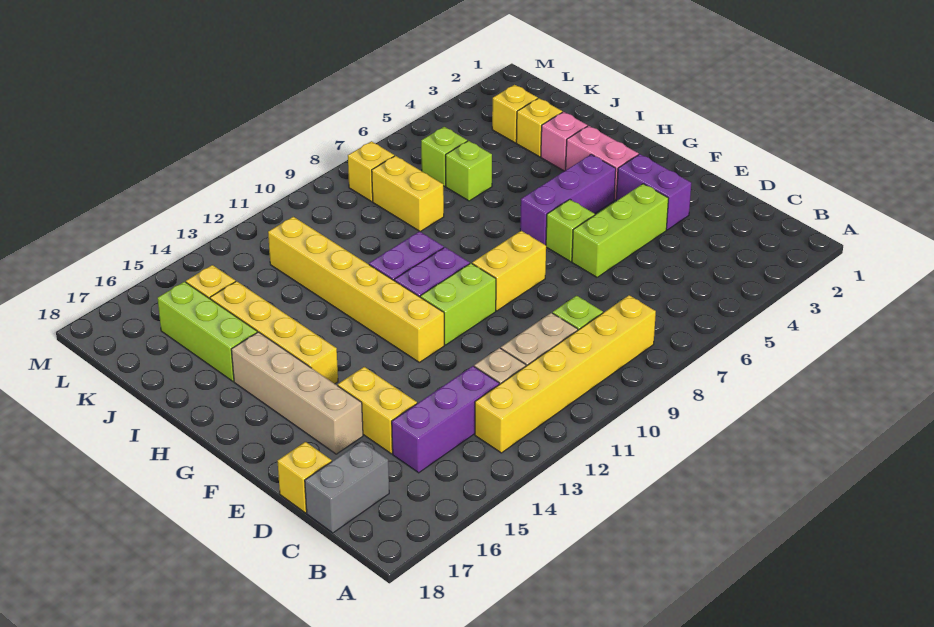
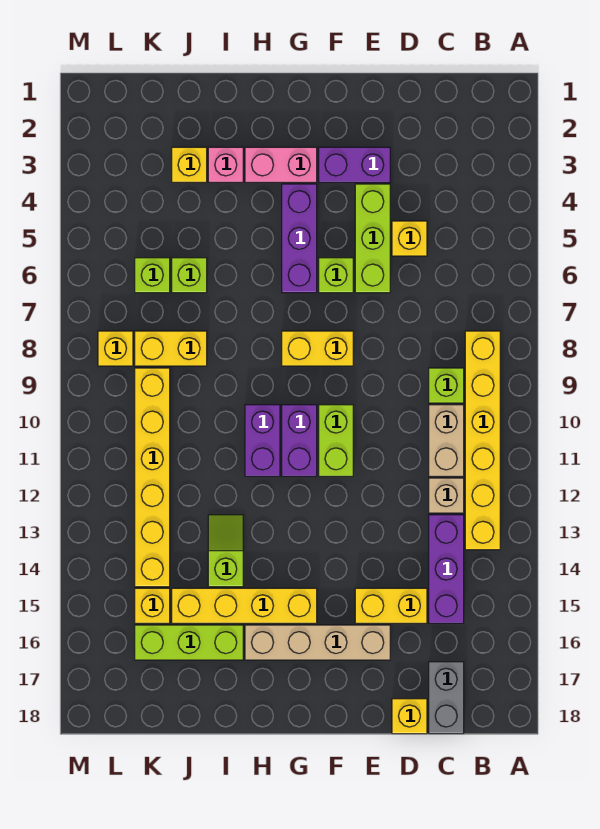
yellow brick F8:F9 level 1 -> yellow brick F8:G8 level 1
yellow brick F12:K12 level 1 -> yellow brick K9:K14 level 1
none -> lime slope I13:I14 level 1 top 14
yellow brick K3 level 1 -> yellow brick D5 level 1

